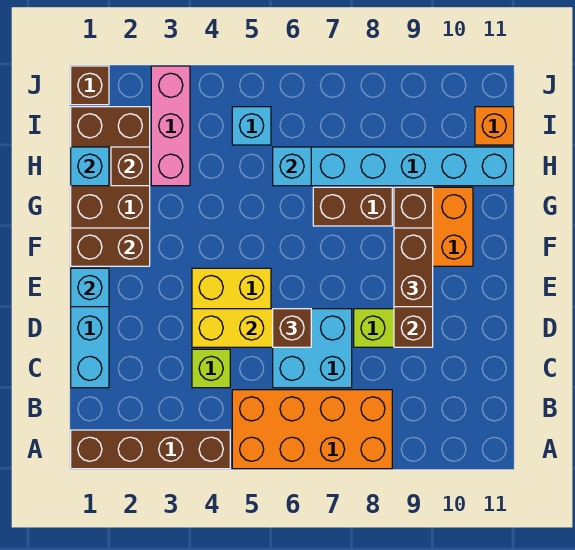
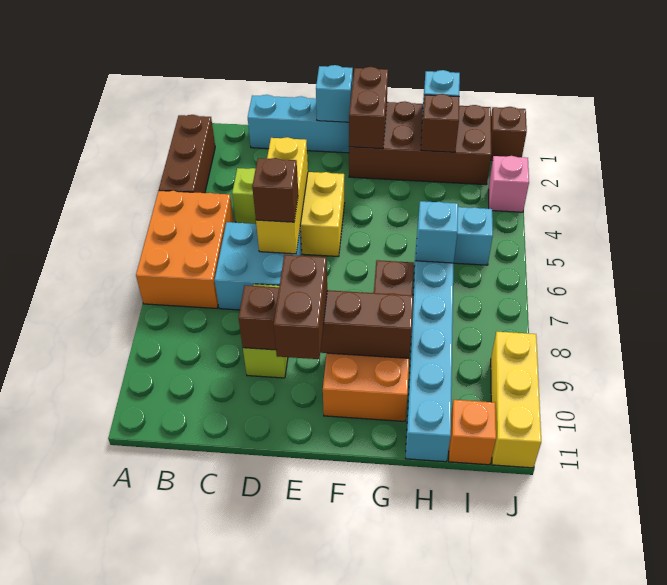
brown brick A1:A4 level 1 -> brown brick A2:A4 level 1
orange brick A5:B8 level 1 -> orange brick A5:B7 level 1
brown brick E9:F9 level 3 -> brown brick E9:E10 level 3
pink brick H3:J3 level 1 -> pink brick J3 level 1
none -> yellow brick J9:J11 level 1

